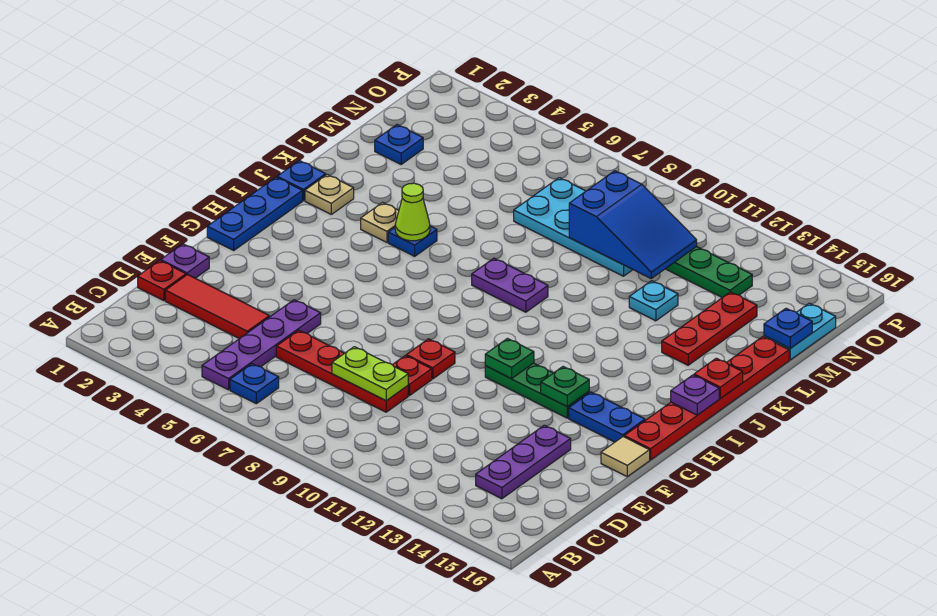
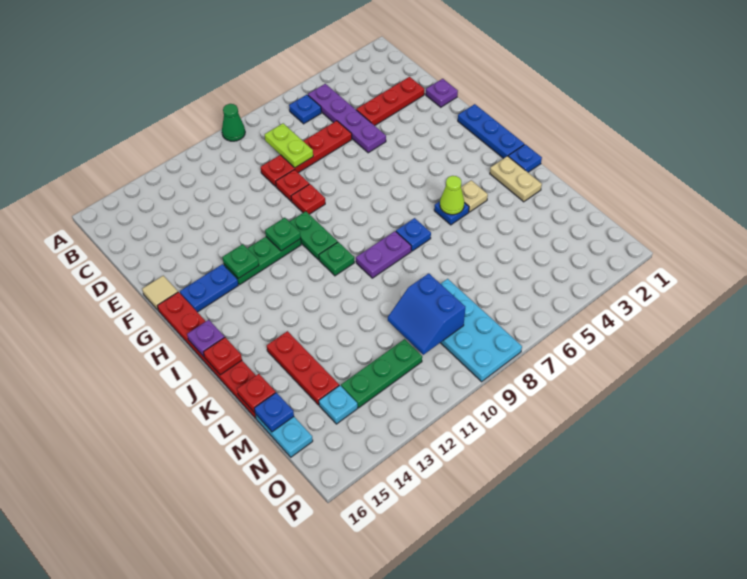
none -> green cone A9 level 1
purple plate C14:E14 level 1 -> none
red plate D1 level 1 -> red plate L16 level 2
red tile D2:D4 level 1 -> red plate D2:D4 level 1
lime plate D8:D9 level 2 -> lime plate C8:D8 level 2
none -> green plate G10:H10 level 1
none -> green plate I10 level 1
tan plate J2 level 1 -> tan plate J2:K2 level 1
cyan plate L12 level 1 -> cyan plate N14 level 1
blue plate M2 level 1 -> blue plate J7 level 1
cyan plate M7:N10 level 1 -> cyan plate M8:P9 level 1
blue slope M9:N11 level 2 top 9 -> blue slope M9:N10 level 2 top 9

